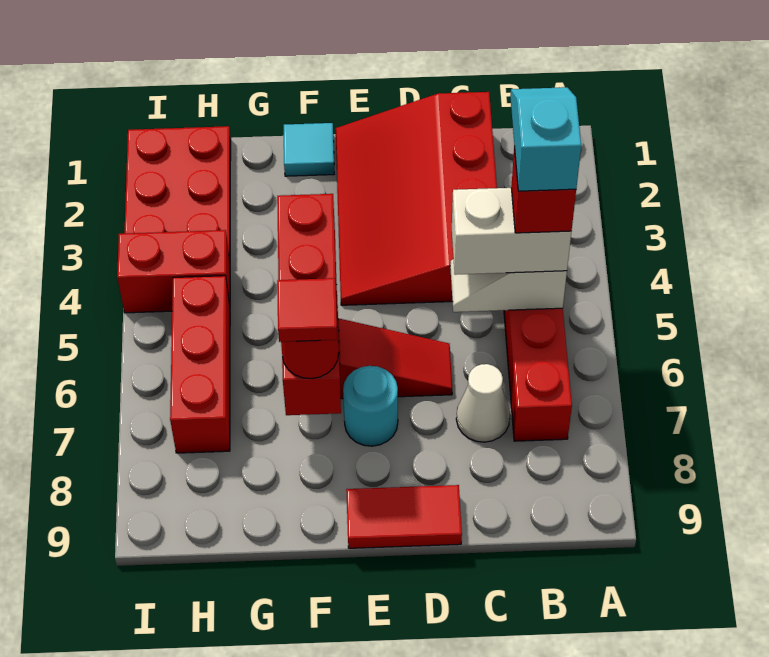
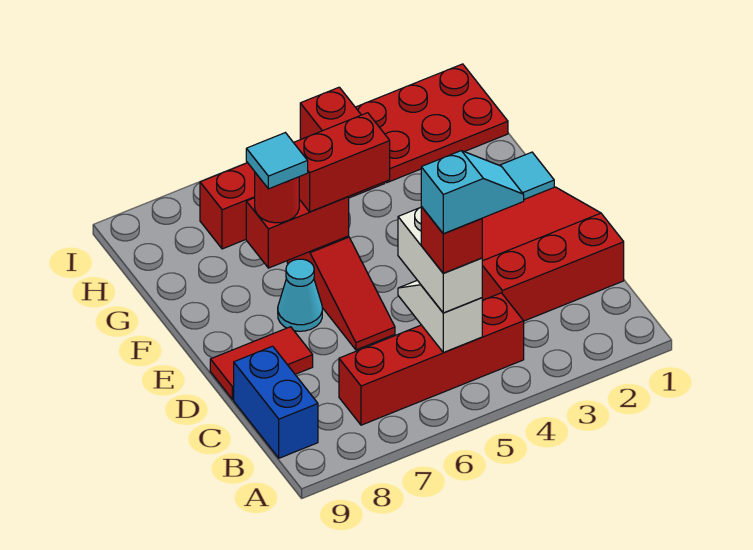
none -> blue brick B9:C9 level 1
red slope C1:E4 level 1 top C -> red slope C1:E3 level 1 top C
white cone C7 level 1 -> none
red tile D9:E9 level 1 -> red tile D8:D9 level 1
cyan round brick E7 level 1 -> cyan cone E7 level 1
red tile F7 level 4 -> cyan tile F7 level 4

